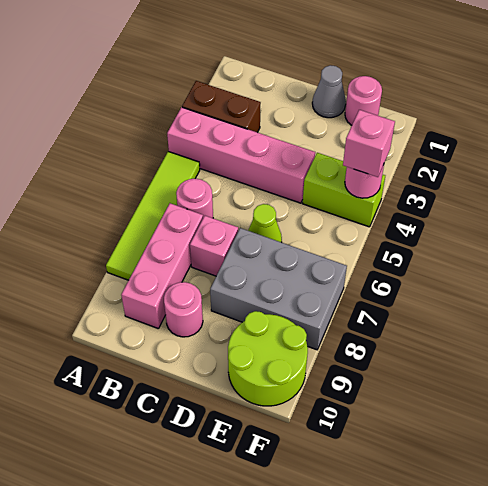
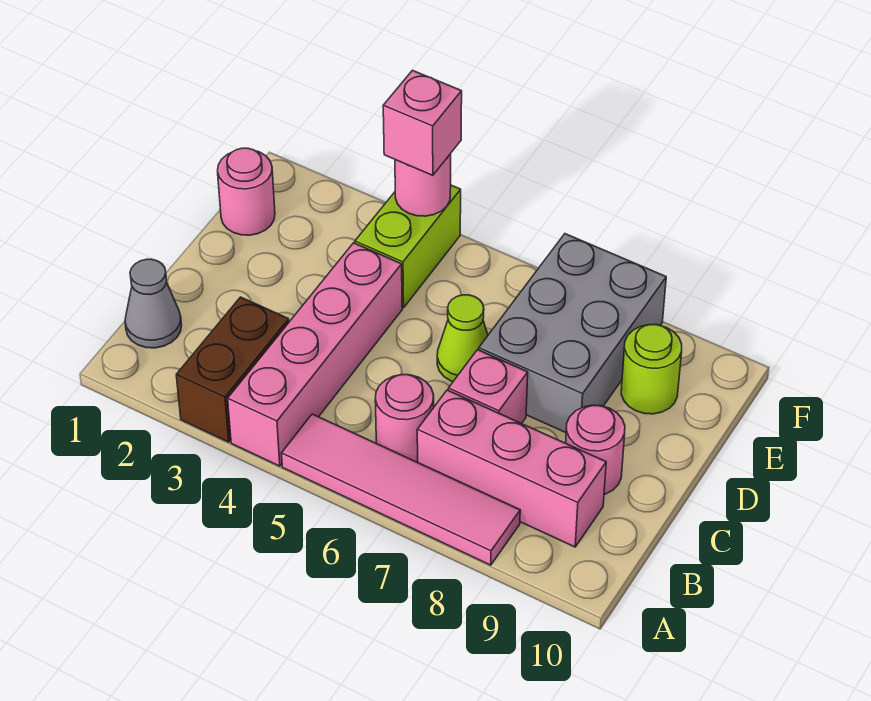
lime tile A5:A8 level 1 -> pink tile A5:A8 level 1
grey cone D1 level 1 -> grey cone B1 level 1
lime round brick E9:F10 level 1 -> lime round brick E9 level 1

